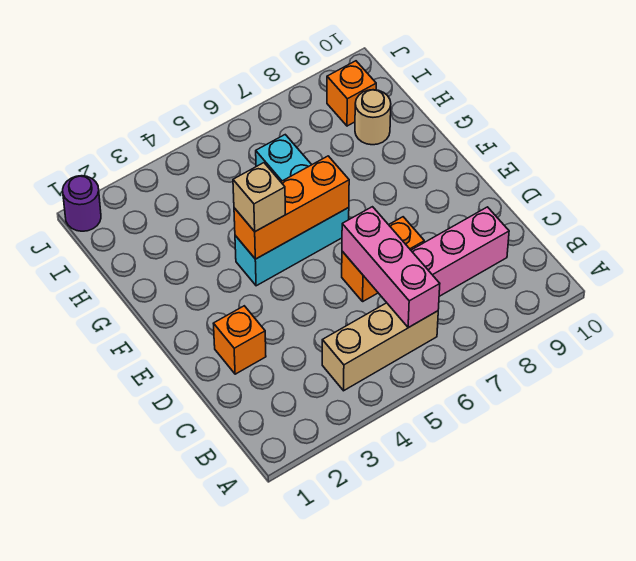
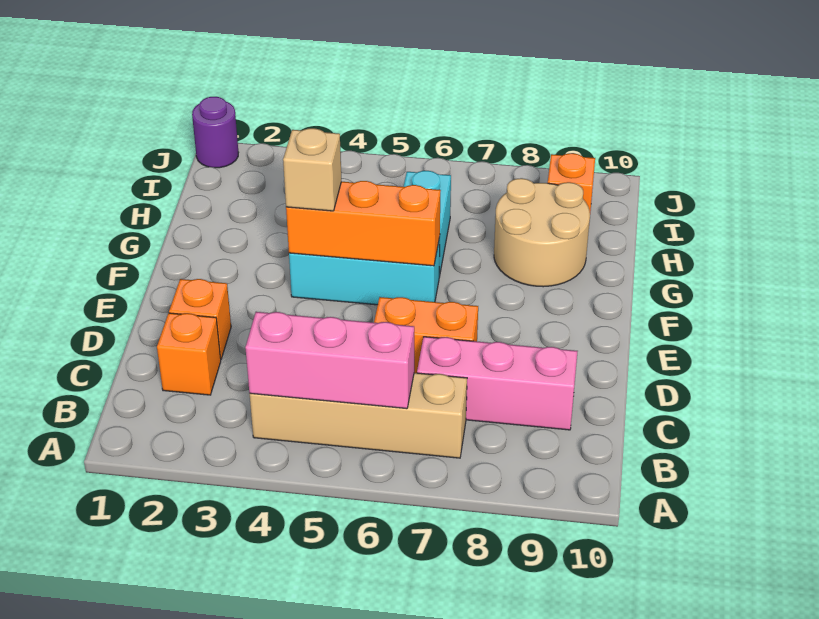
tan brick B4:B6 level 1 -> tan brick B4:B7 level 1
pink brick B6:D6 level 2 -> pink brick B4:B6 level 2
none -> orange brick C2 level 1
tan round brick H9 level 1 -> tan round brick G8:H9 level 1

